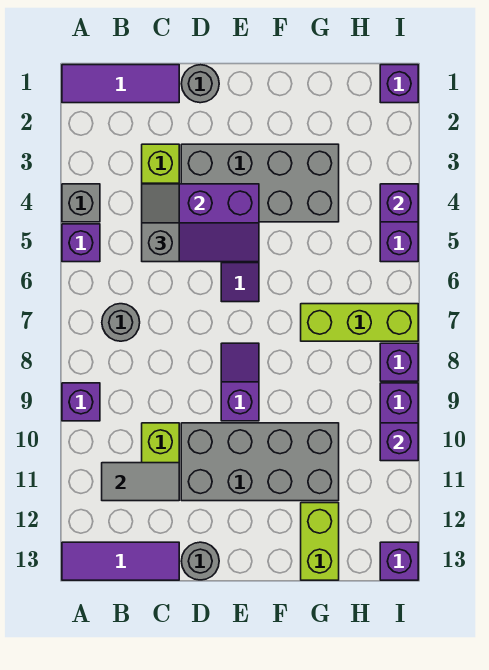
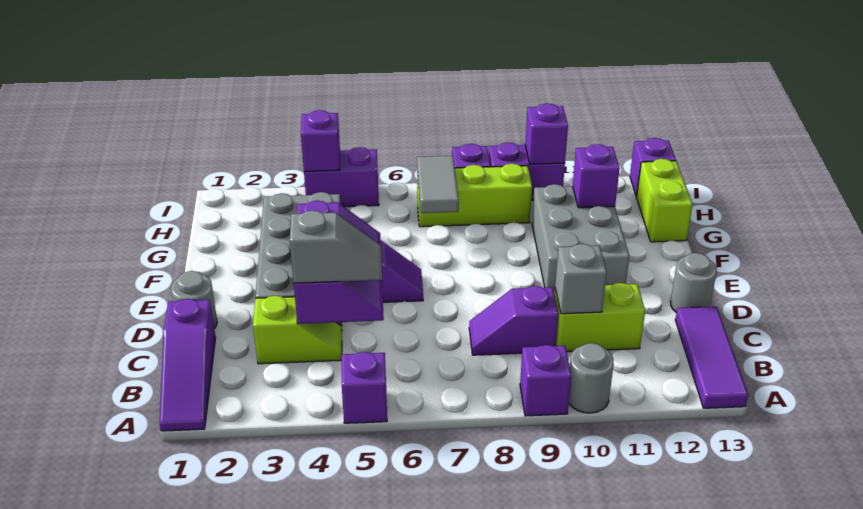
purple tile A1:C1 level 1 -> purple slope A1:C1 level 1 top C
grey brick A4 level 1 -> grey brick C10 level 2
grey round brick B7 level 1 -> grey round brick A10 level 1
grey tile B11:C11 level 2 -> grey tile G7:H7 level 2
grey slope C4:C5 level 3 top 5 -> grey slope C4:C5 level 3 top 4
grey brick D10:G11 level 1 -> grey brick E10:G11 level 1
purple slope E8:E9 level 1 top 9 -> purple slope C8:C9 level 1 top 9
lime brick G7:I7 level 1 -> lime brick H7:H9 level 1
lime brick G12:G13 level 1 -> lime brick G13:H13 level 1
purple brick I1 level 1 -> purple brick G11 level 2

